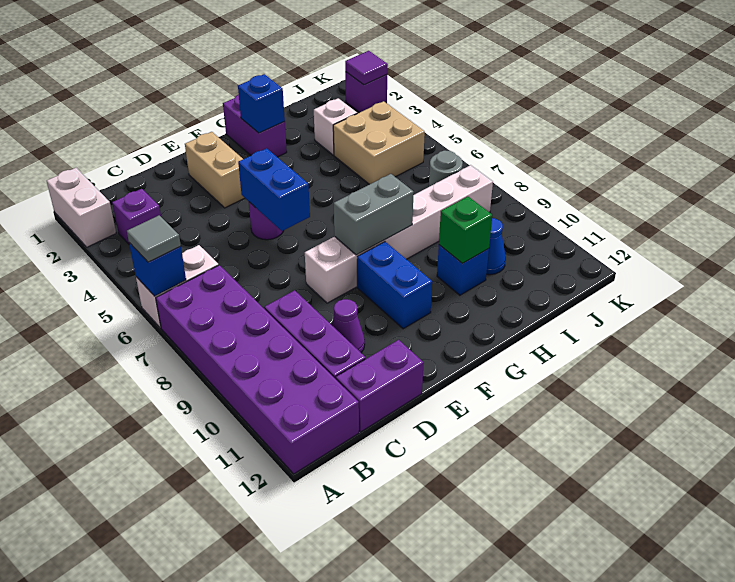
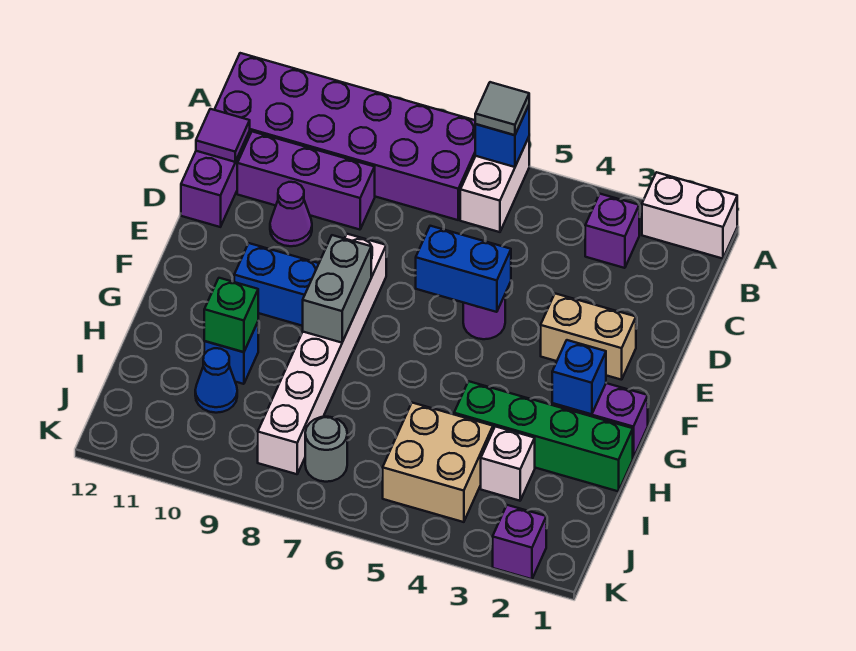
none -> green brick H1:H4 level 1
purple tile K2 level 2 -> purple tile C12 level 2

